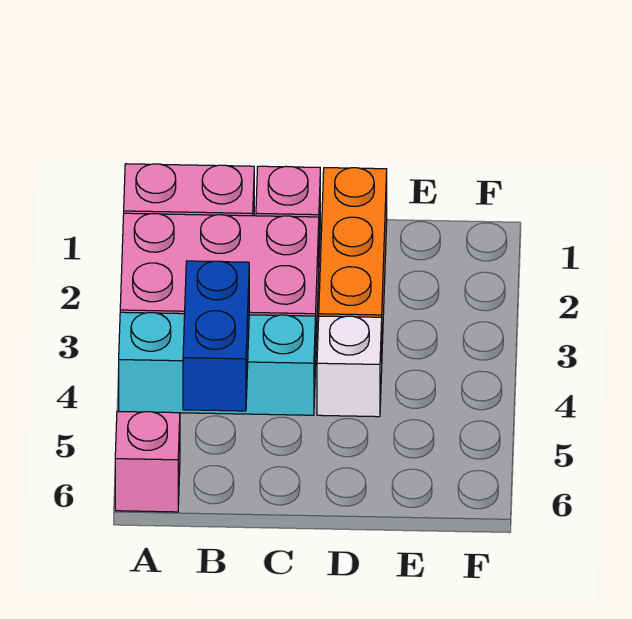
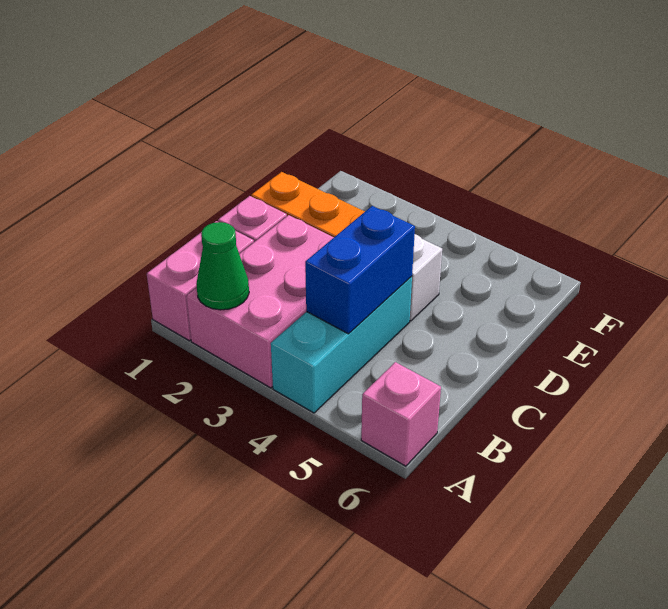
none -> green cone A2 level 2
blue brick B4:B5 level 2 -> blue brick B4:C4 level 2

